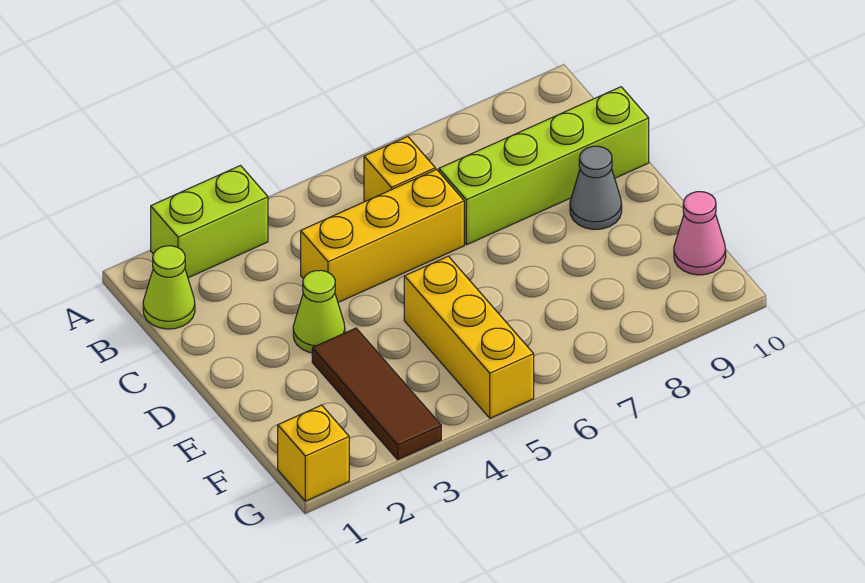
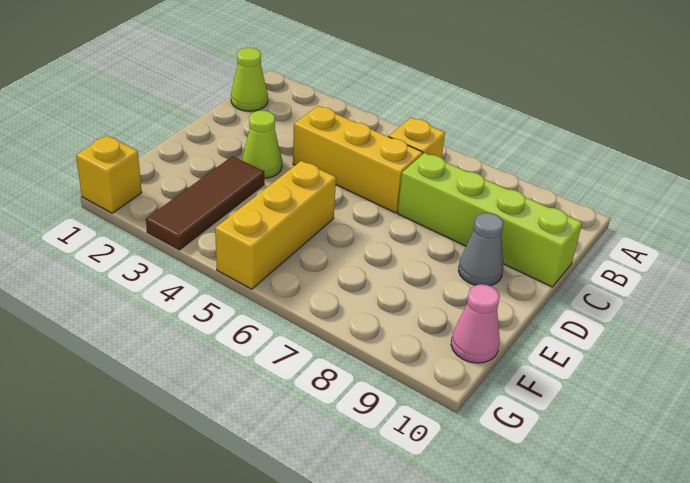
lime brick A2:A3 level 1 -> none

